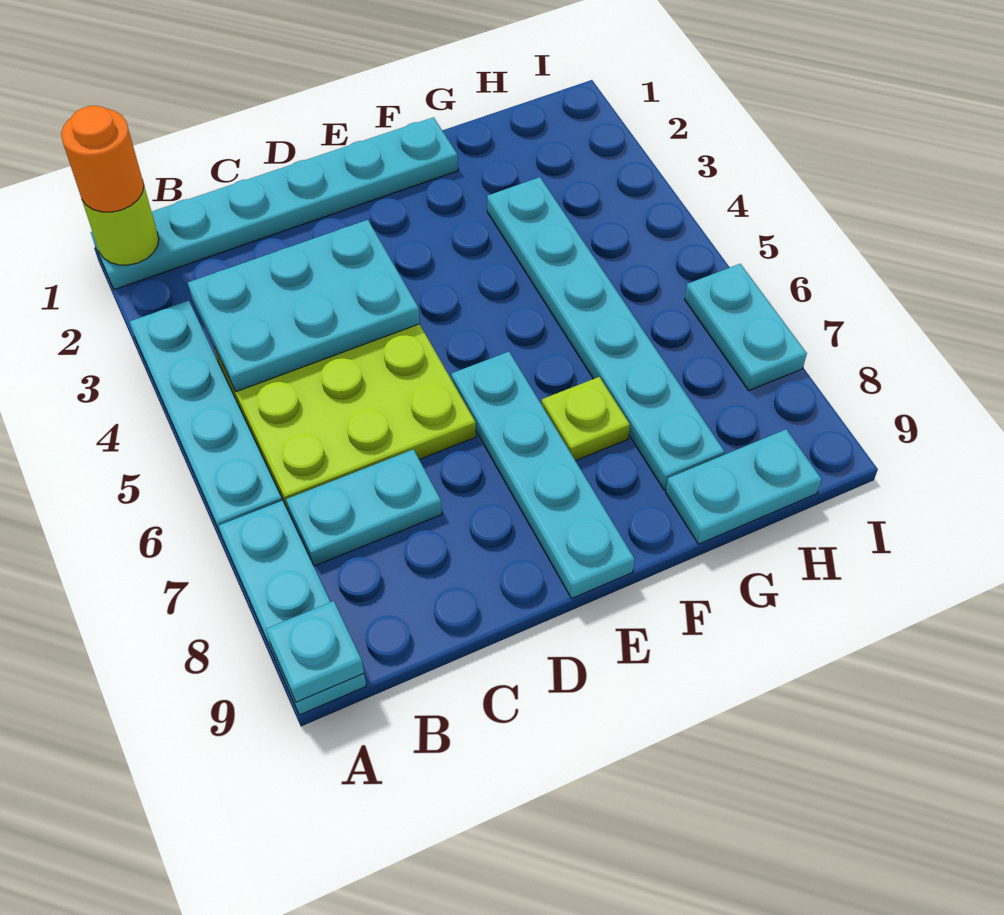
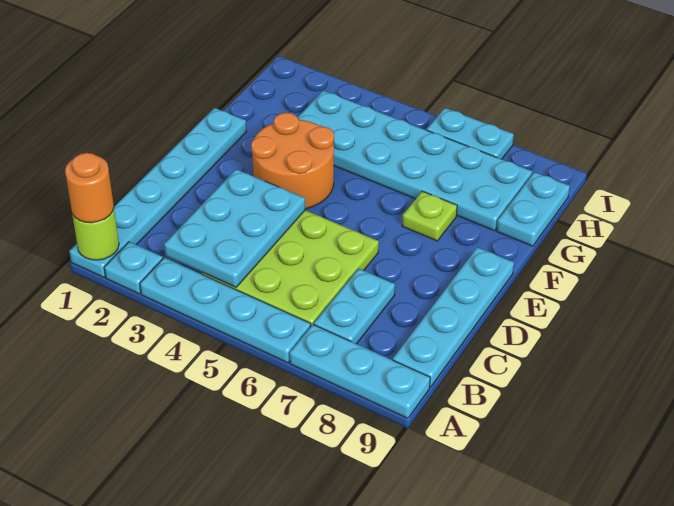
cyan plate A9 level 2 -> cyan plate A2 level 1
none -> orange round brick E3:F4 level 1
cyan plate E6:E9 level 1 -> cyan plate B9:E9 level 1
cyan plate G3:G8 level 1 -> cyan plate G3:H8 level 1

